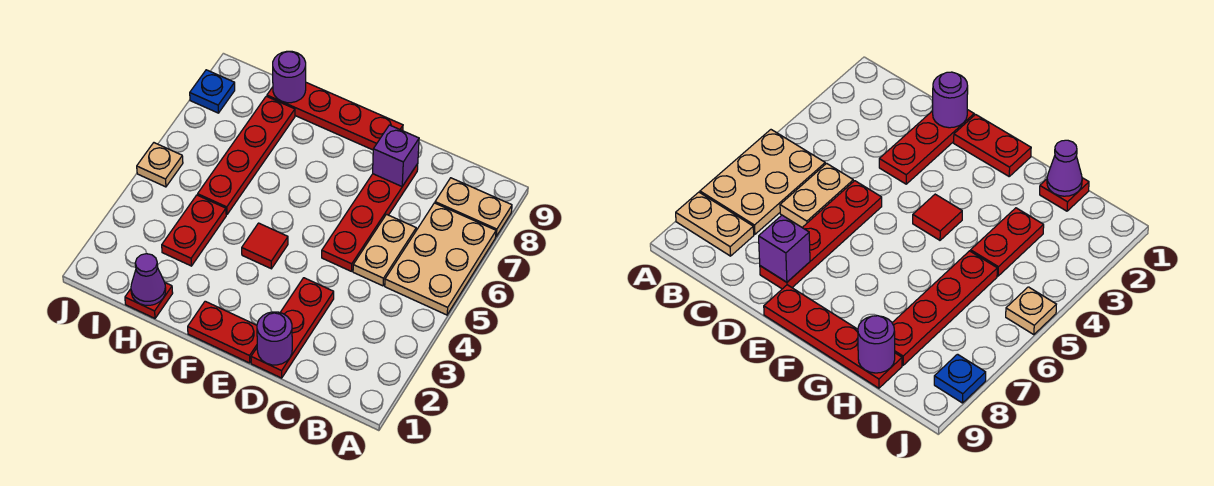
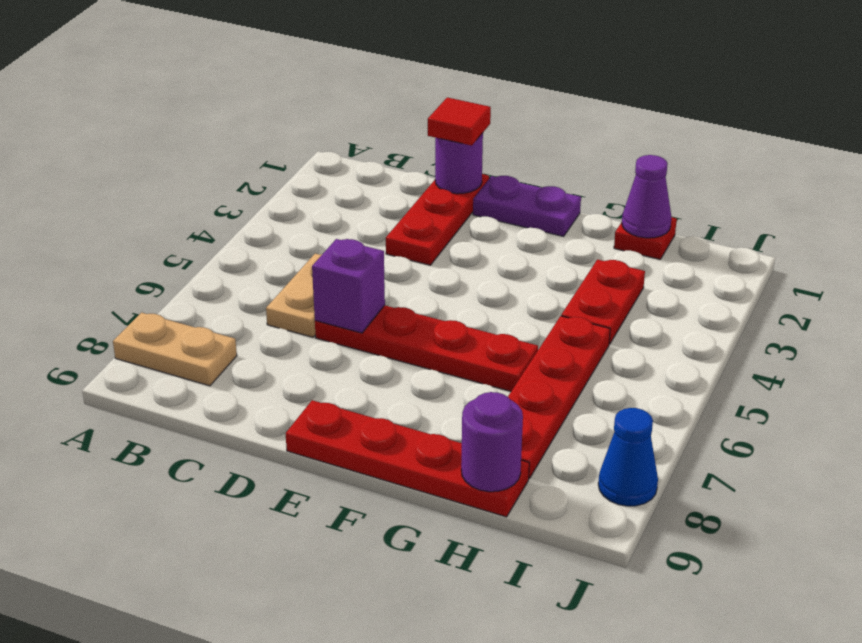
tan plate A5:B7 level 1 -> none
red plate D5:D8 level 1 -> red plate D6:G6 level 1
purple brick D8 level 2 -> purple brick D6 level 2
red plate E1:F1 level 1 -> purple plate E1:F1 level 1
red tile F4 level 1 -> red tile D1 level 3
tan plate J5 level 1 -> none
blue plate J8 level 1 -> blue cone J8 level 1

